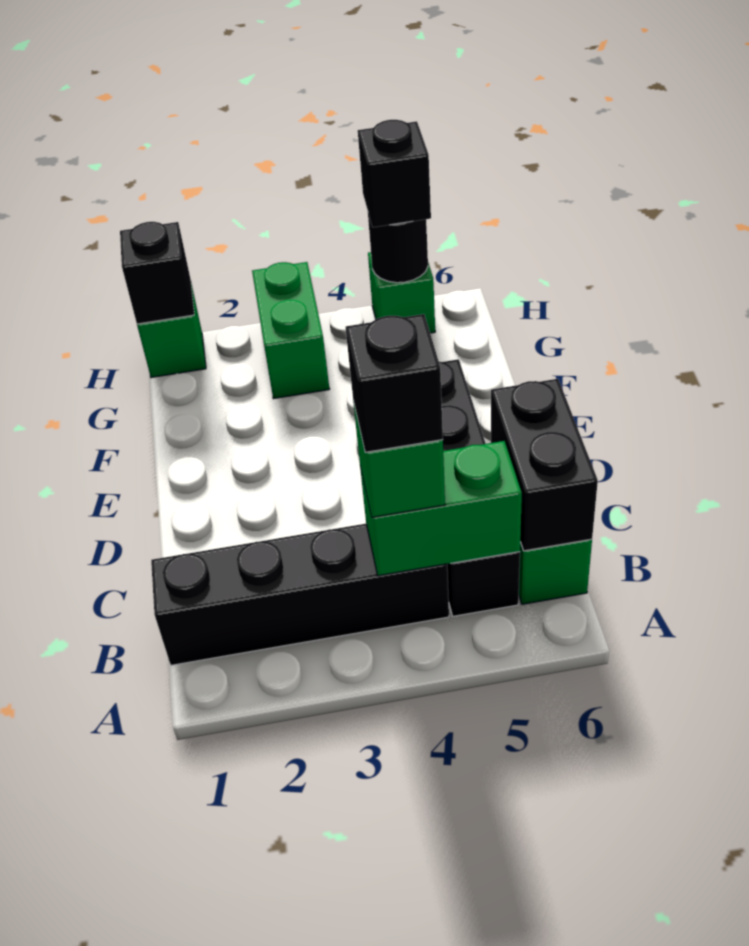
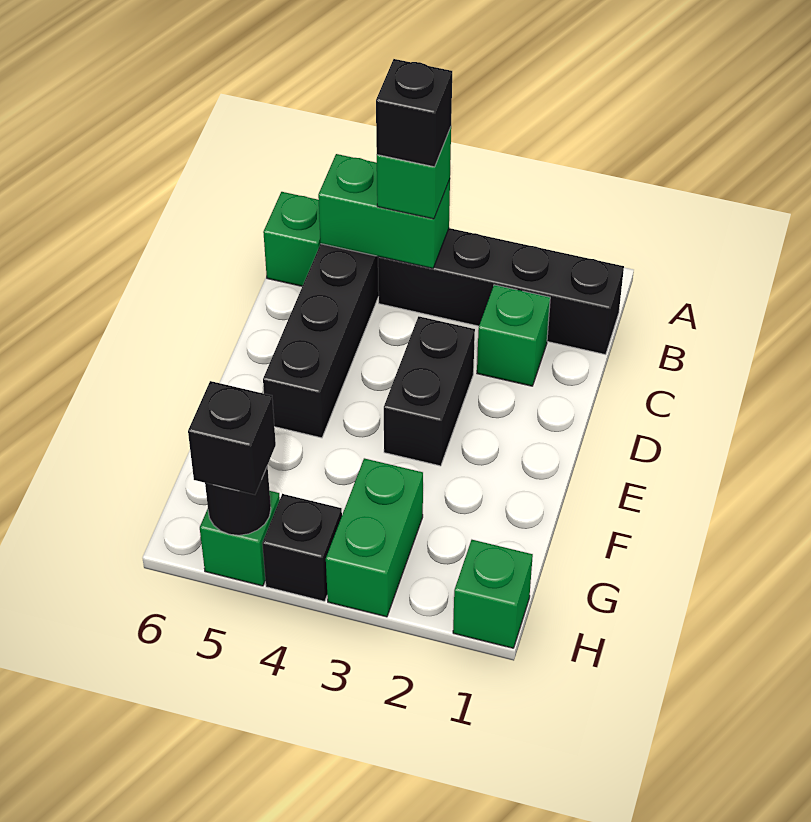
black brick B6:C6 level 2 -> black brick D3:E3 level 1
none -> green brick C2 level 1
black brick H1 level 2 -> black brick H4 level 1

